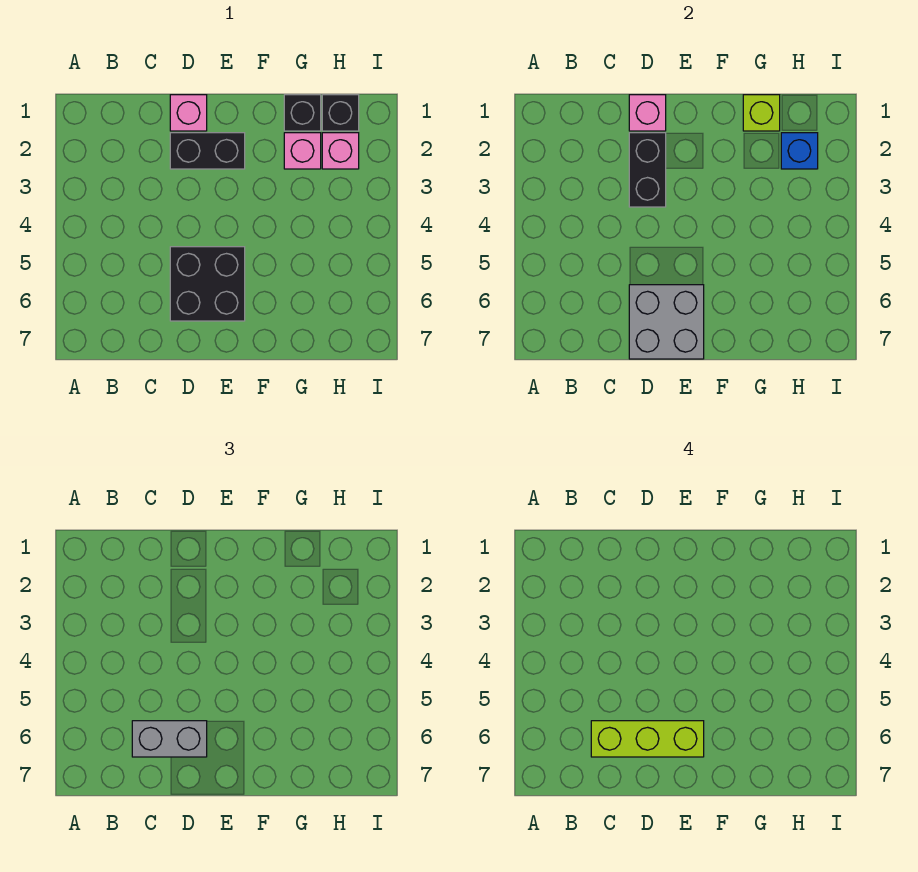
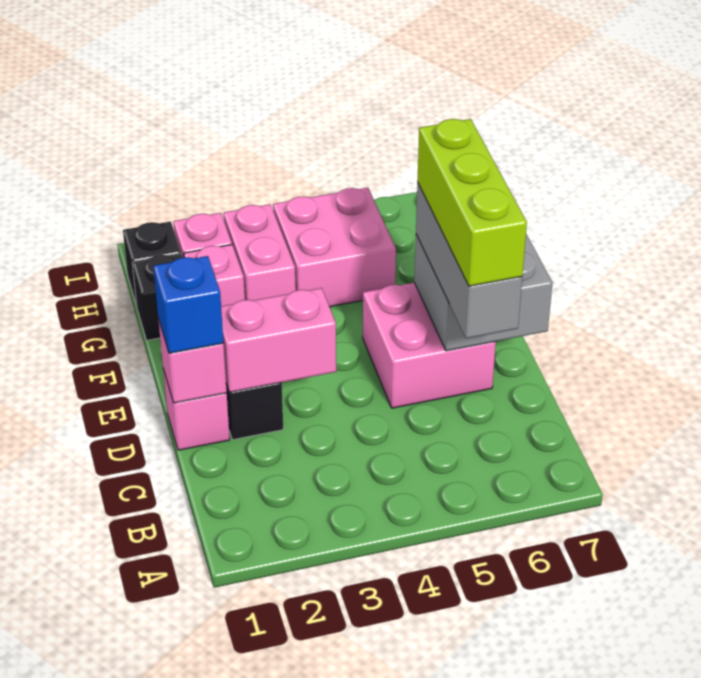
grey brick C6:D6 level 3 -> grey brick C6:E6 level 3
black brick D2:D3 level 2 -> pink brick D2:D3 level 2
black brick D5:E6 level 1 -> pink brick D5:E6 level 1
lime brick G1 level 2 -> none
none -> pink brick G3:H3 level 1
none -> pink brick G4:H5 level 1
blue brick H2 level 2 -> blue brick D1 level 3

